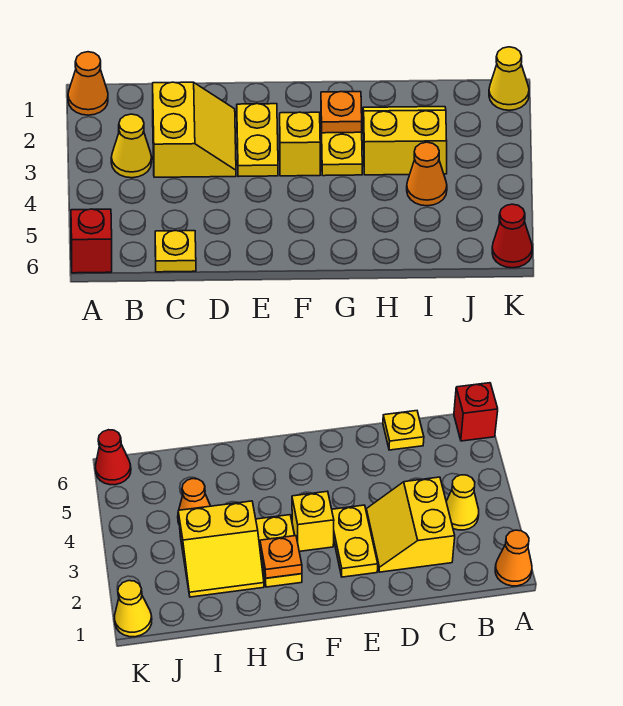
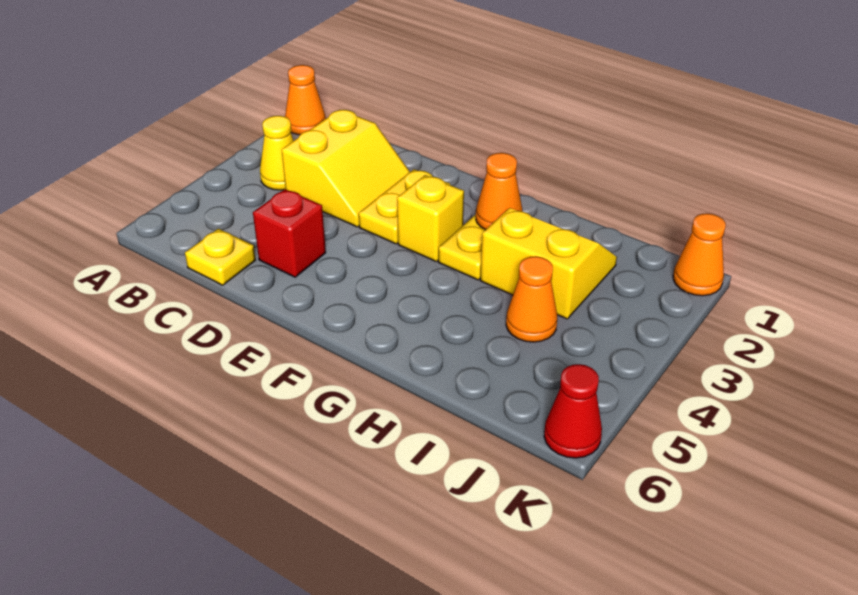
red brick A6 level 1 -> red brick D5 level 1
orange plate G2 level 2 -> orange cone G2 level 2
yellow cone K1 level 1 -> orange cone K1 level 1

